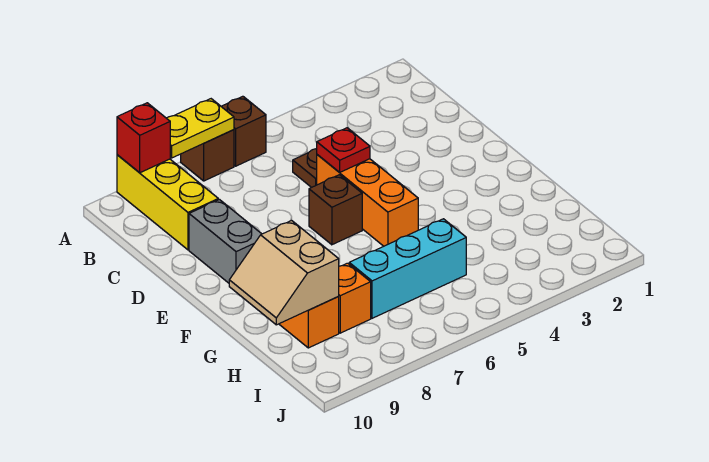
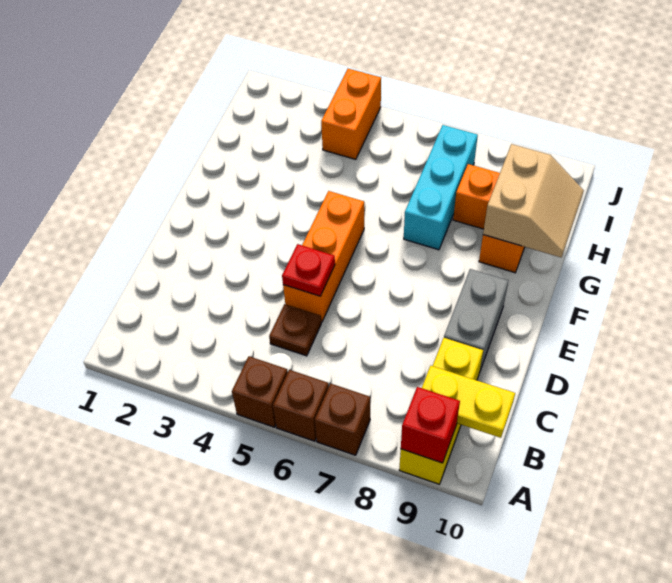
yellow plate A7:A8 level 2 -> yellow plate B9:B10 level 2
brown brick E6 level 1 -> brown brick A5 level 1
cyan brick H5:H7 level 1 -> cyan brick G7:I7 level 1
none -> orange brick I4:J4 level 1

